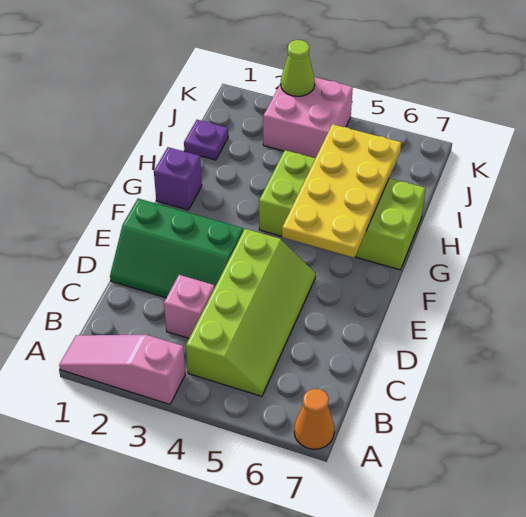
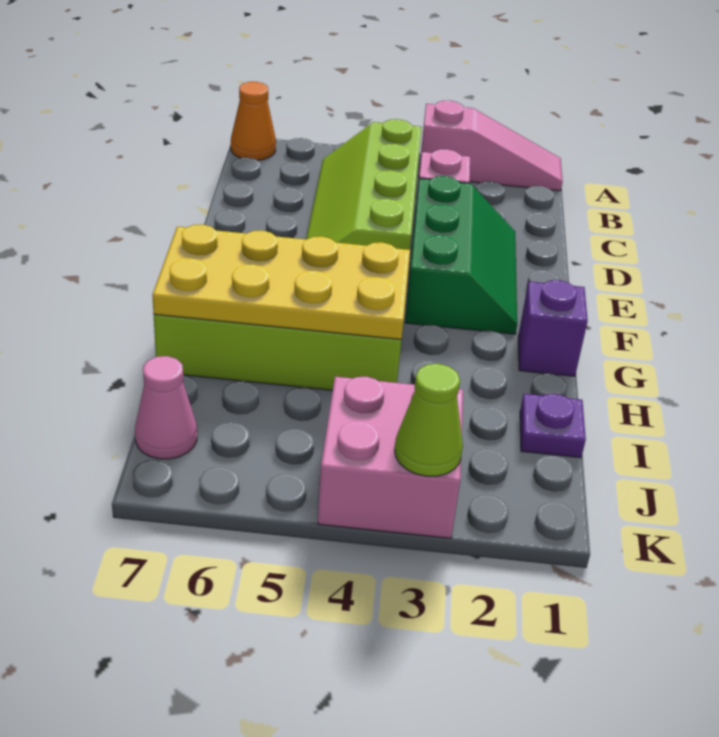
green slope D1:E3 level 1 top E -> green slope D2:F3 level 1 top 3
yellow plate F5:I6 level 2 -> yellow plate G4:H7 level 2
none -> pink cone J7 level 1

